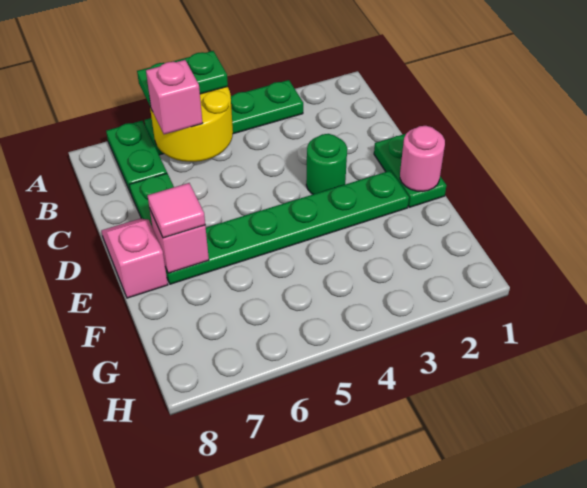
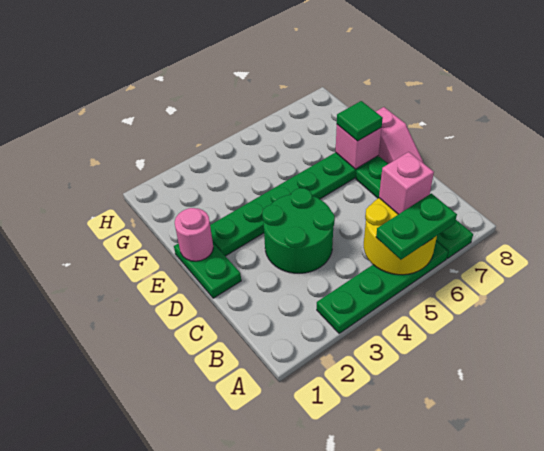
green round brick D3 level 1 -> green round brick C3:D4 level 1
pink tile E7 level 3 -> green tile E7 level 3

